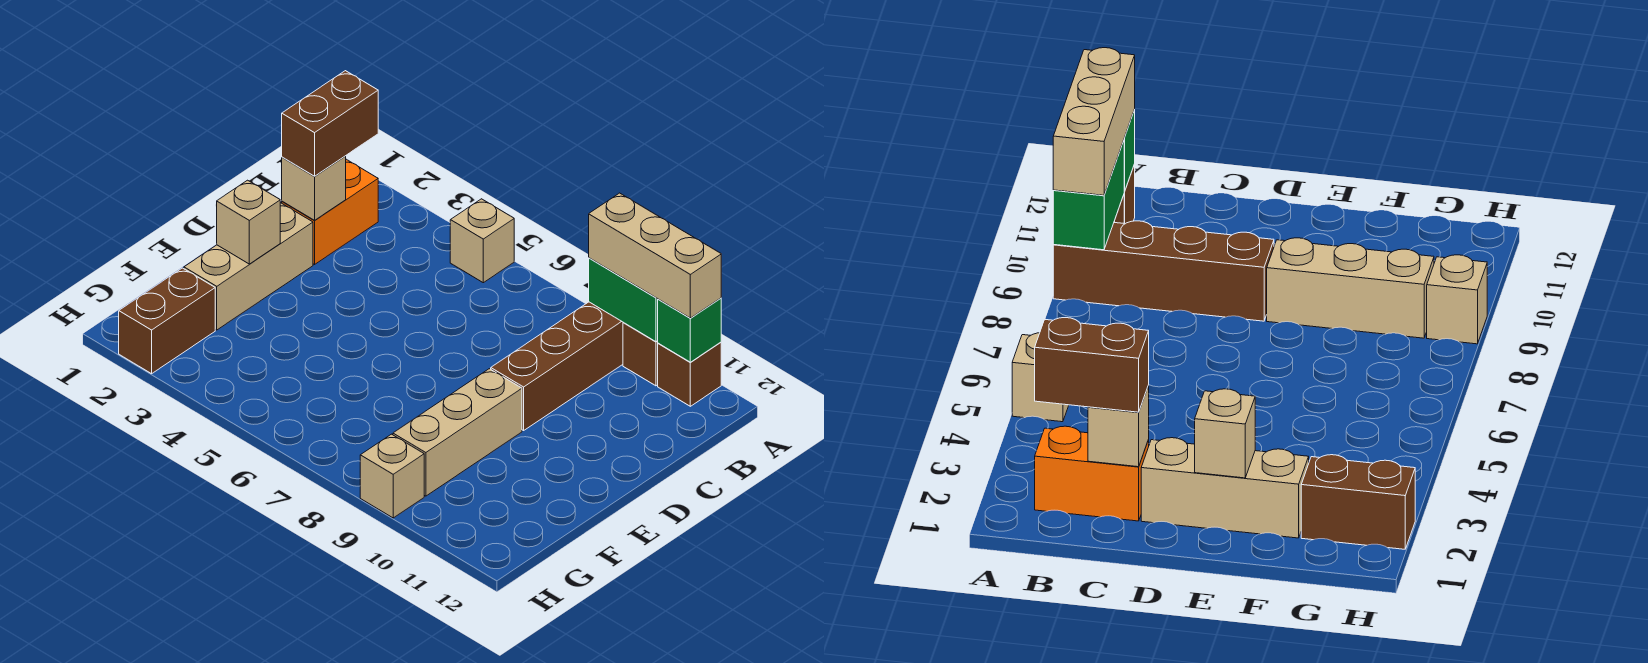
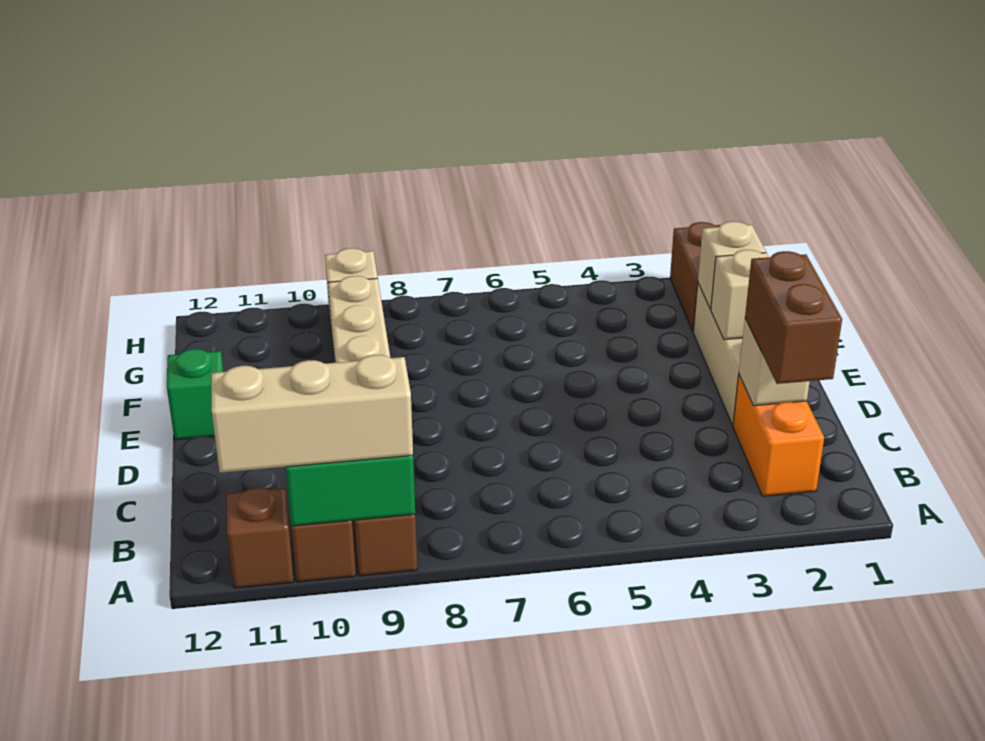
tan brick A5 level 1 -> tan brick F2 level 2
green brick A11 level 2 -> green brick E12 level 1

